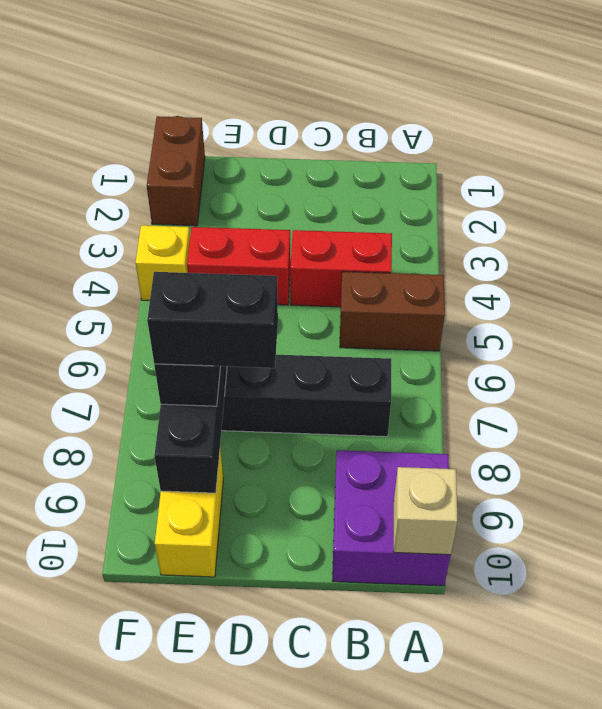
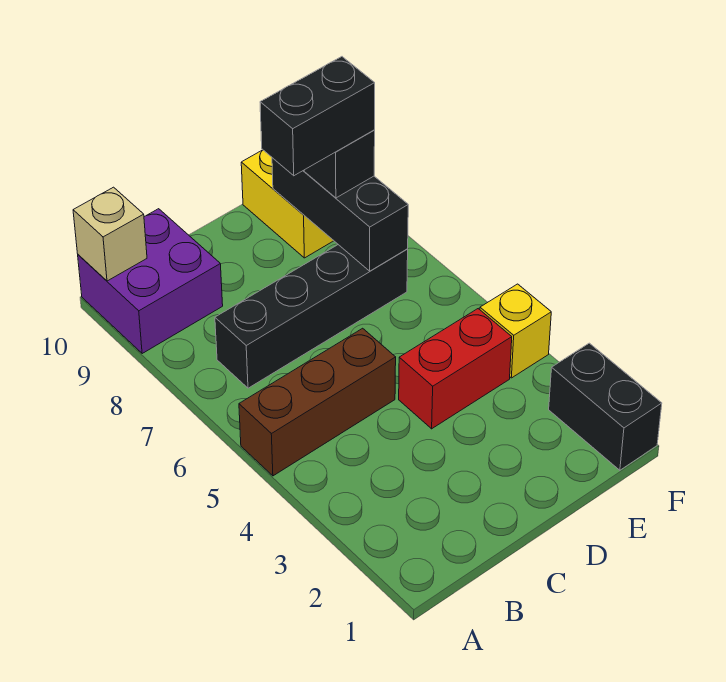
brown brick A5:B5 level 1 -> brown brick A5:C5 level 1
red brick B4:C4 level 1 -> none
brown brick F1:F2 level 1 -> black brick F1:F2 level 1

